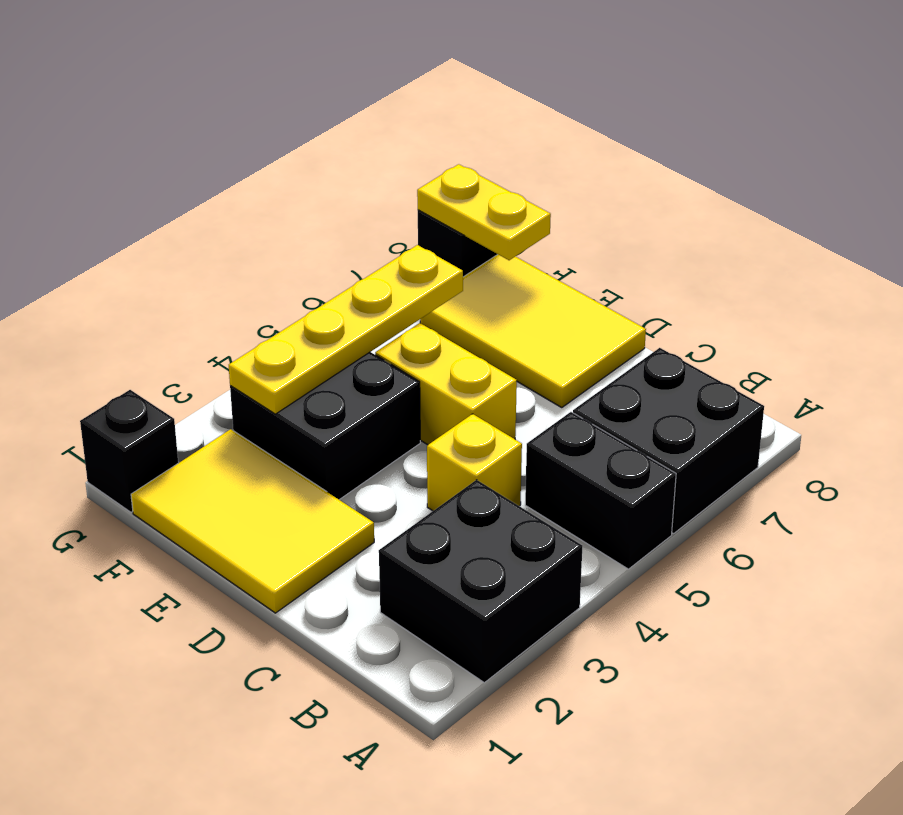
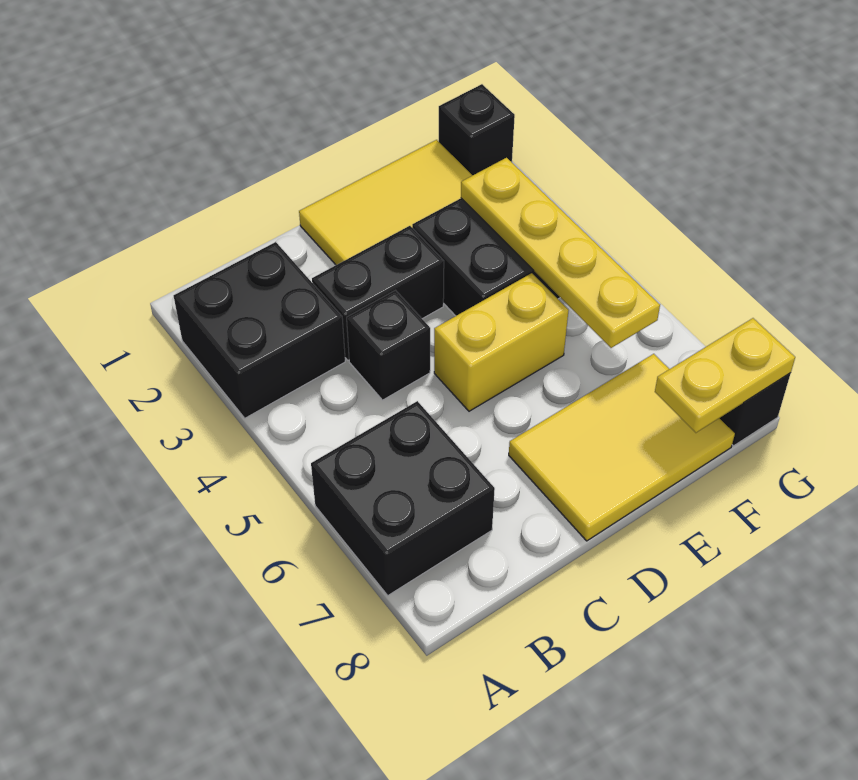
black brick A5:B5 level 1 -> black brick C3:D3 level 1
yellow brick C4 level 1 -> black brick C4 level 1

